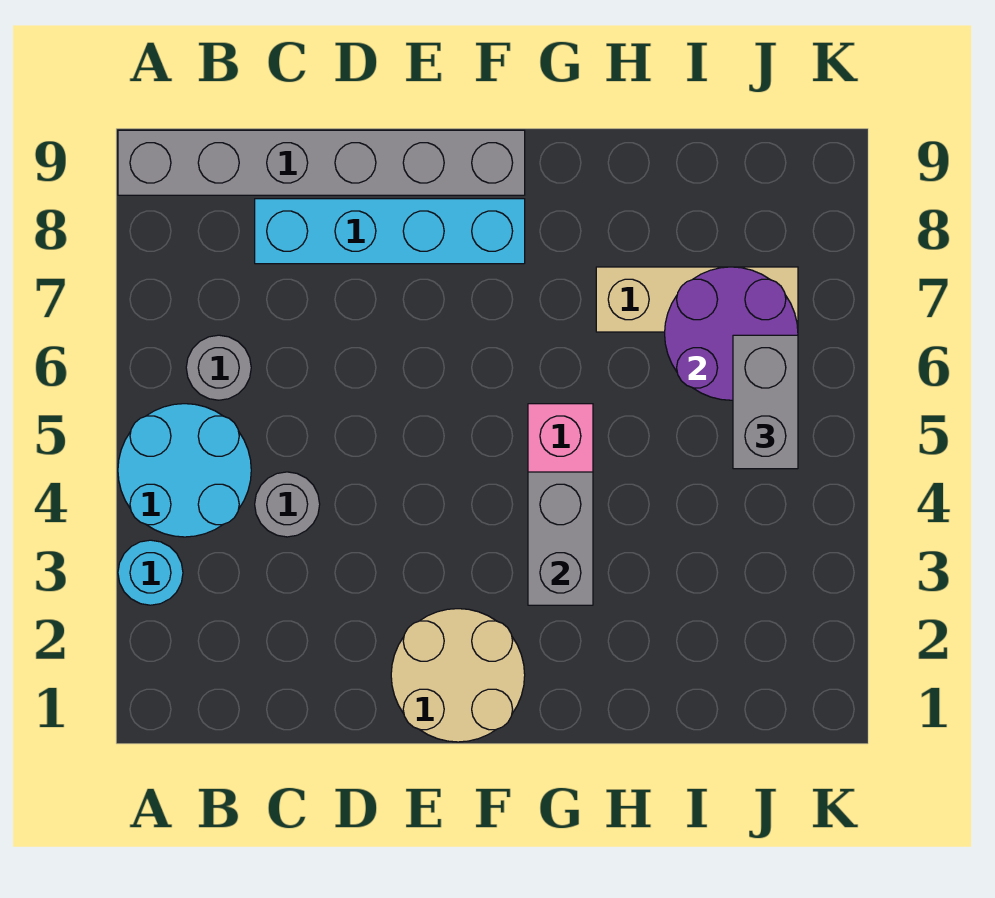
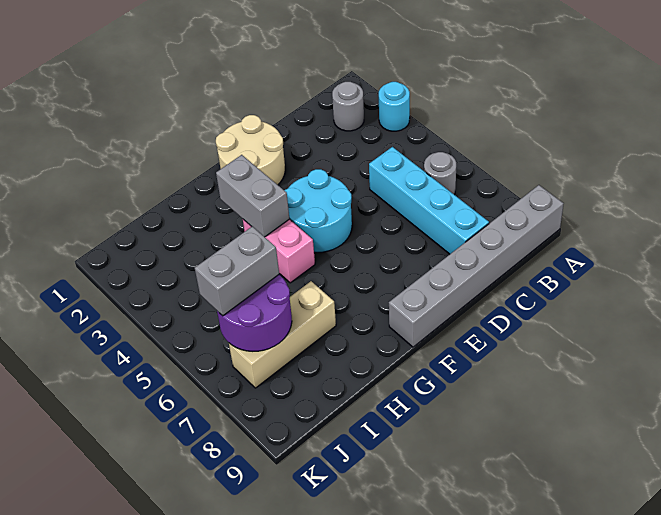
cyan round brick A4:B5 level 1 -> cyan round brick E4:F5 level 1
grey round brick C4 level 1 -> grey round brick B2 level 1
cyan brick C8:F8 level 1 -> cyan brick C5:C8 level 1
grey brick J5:J6 level 3 -> grey brick I6:J6 level 3

